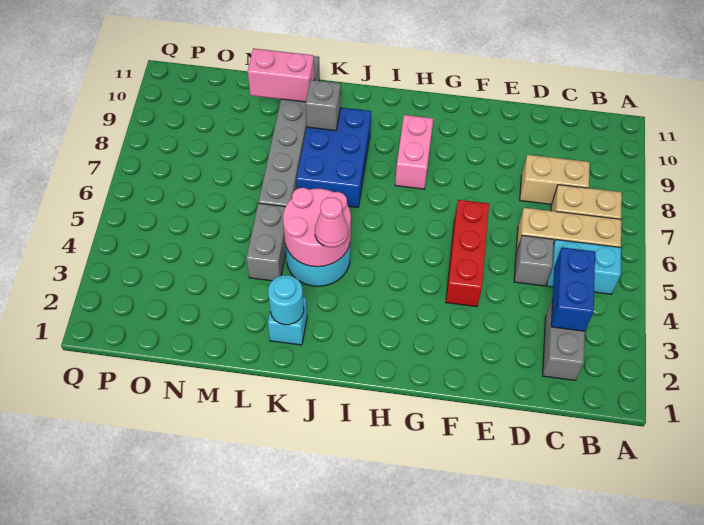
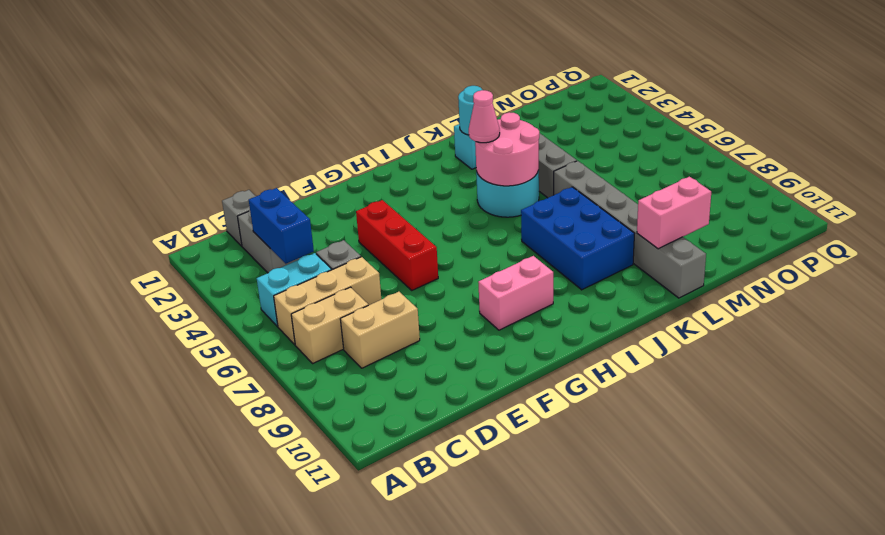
pink brick H8:H9 level 1 -> pink brick G9:H9 level 1
grey brick K9 level 2 -> grey brick C1 level 1

